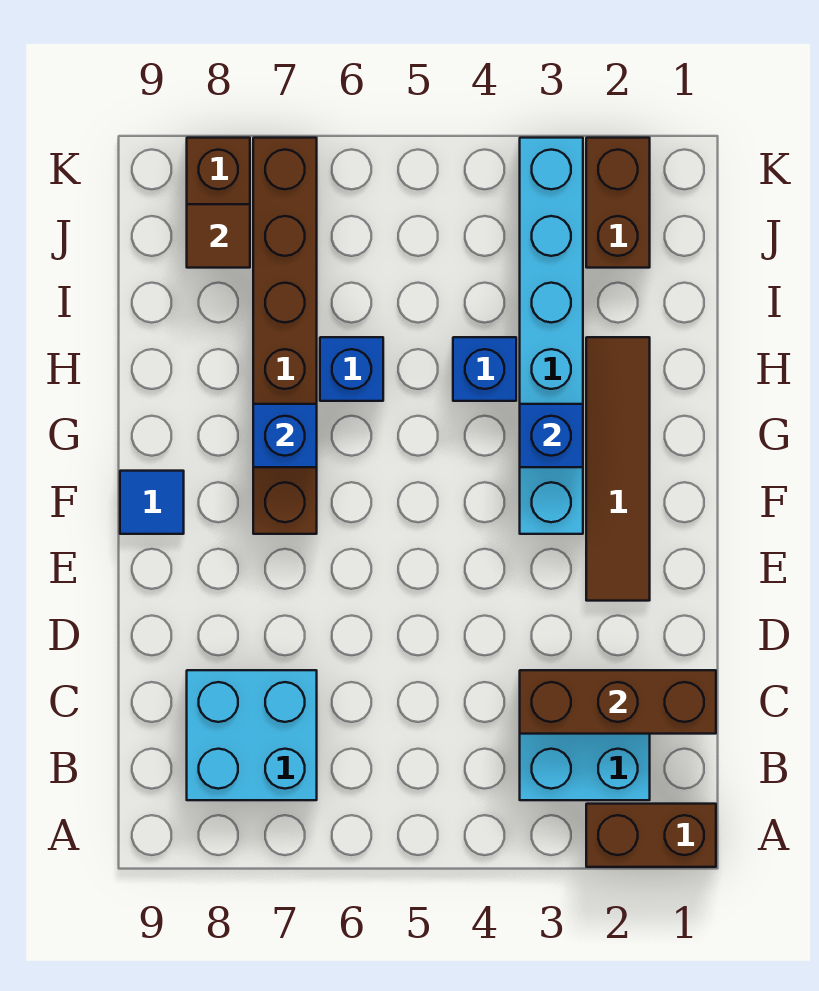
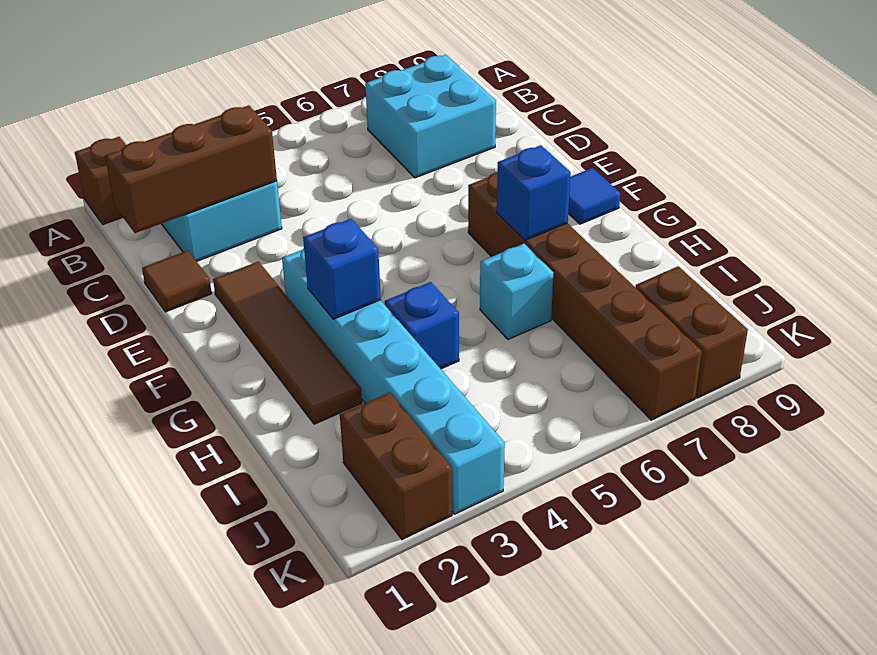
brown brick A1:A2 level 1 -> brown brick A1 level 1
blue brick H6 level 1 -> cyan brick H6 level 1
brown tile J8 level 2 -> brown tile D1 level 1

